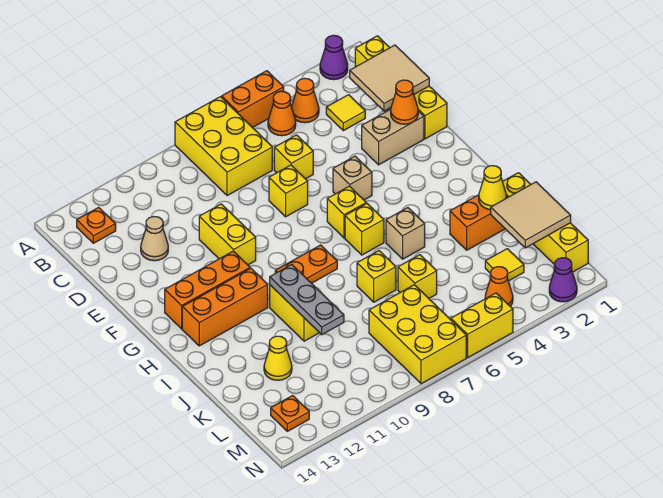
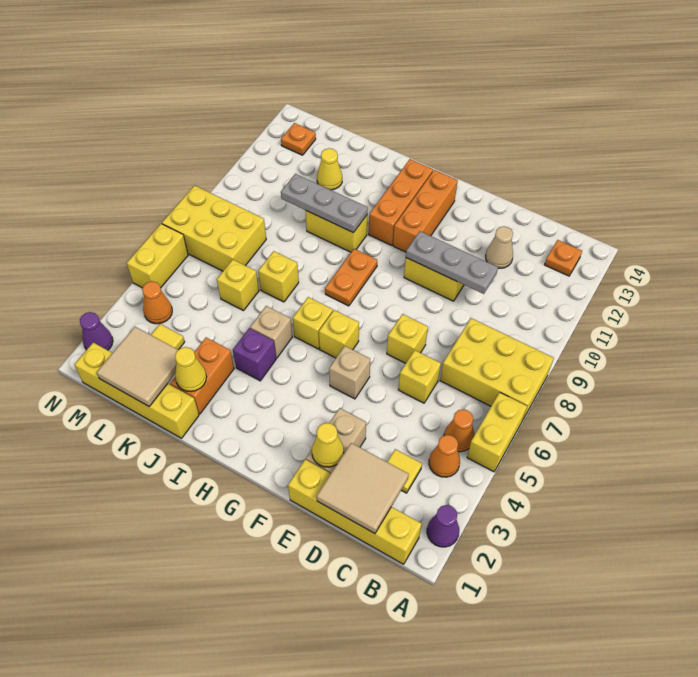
orange brick A5:A6 level 1 -> yellow brick A5:A6 level 1
none -> grey plate D10:F10 level 2
orange cone E2 level 2 -> yellow cone E2 level 2
none -> purple brick I4 level 1

